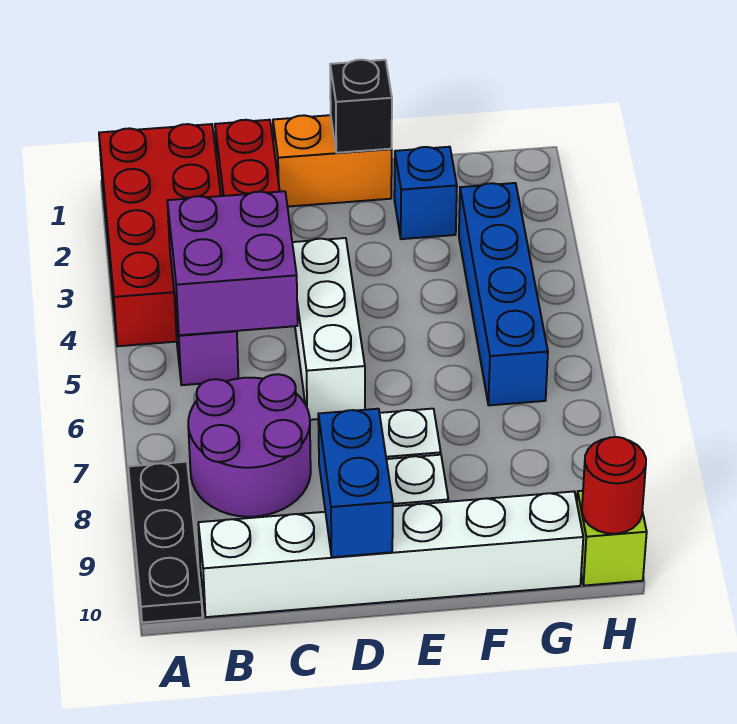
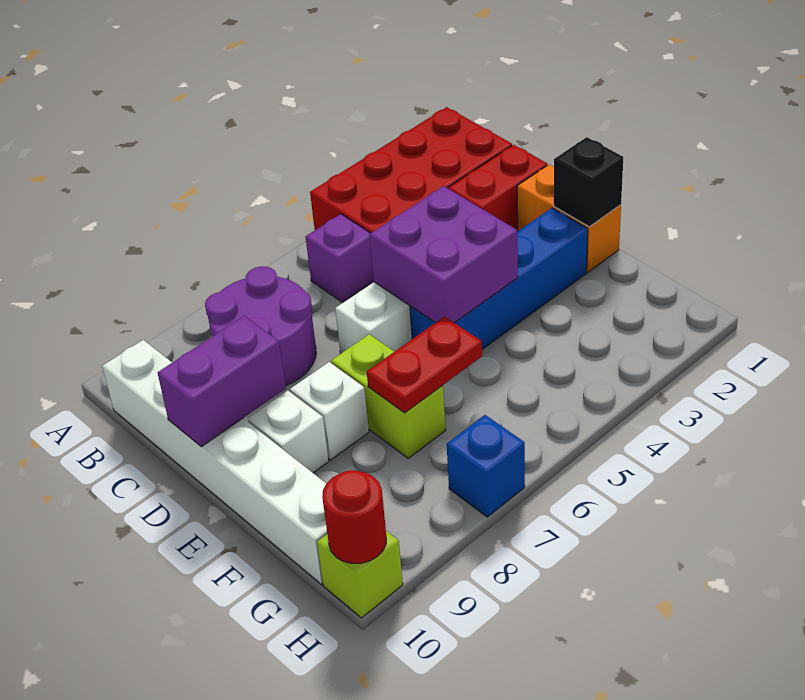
black plate A8:A10 level 1 -> none
purple brick B4:C5 level 2 -> purple brick D4:E5 level 2
blue brick D9:D10 level 2 -> purple brick D9:D10 level 2
none -> lime brick E7:F7 level 1
blue brick F2 level 1 -> blue brick H7 level 1
none -> red plate F6:F7 level 2
blue brick G3:G6 level 1 -> blue brick E2:E5 level 1

